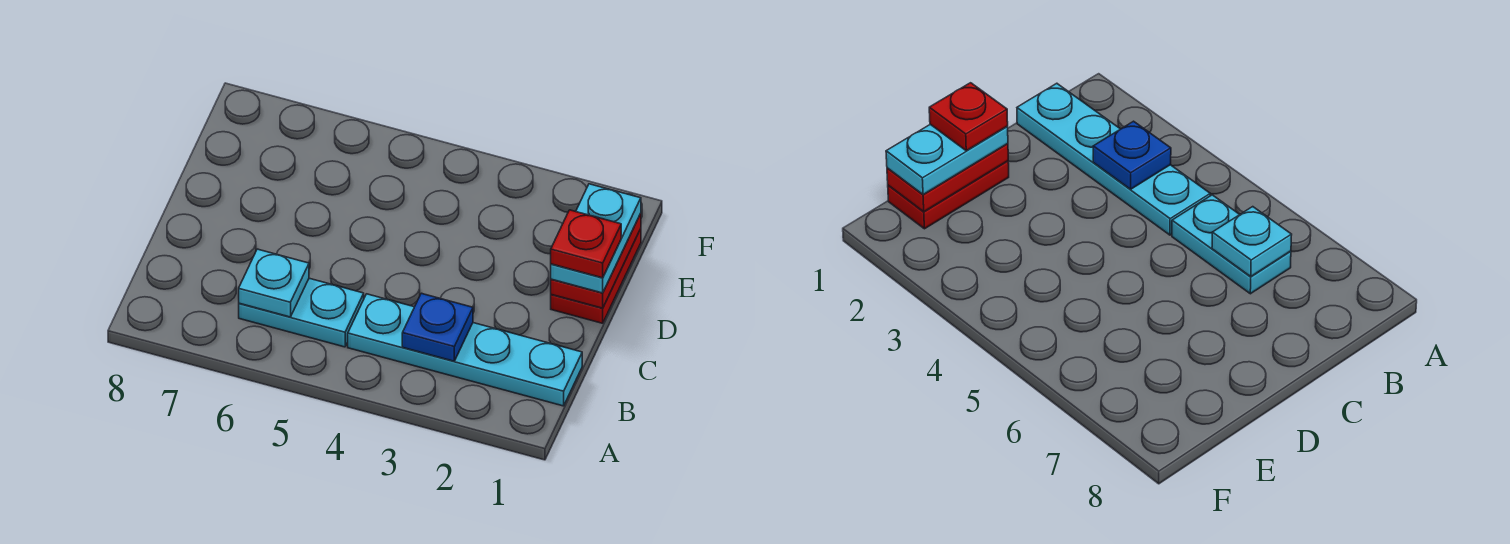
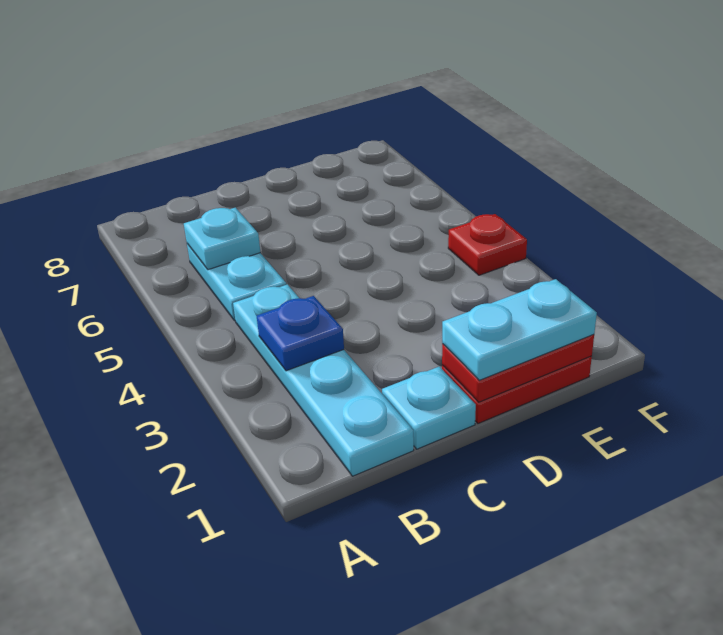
none -> cyan plate C1 level 1
red plate D1 level 4 -> red plate F4 level 1

